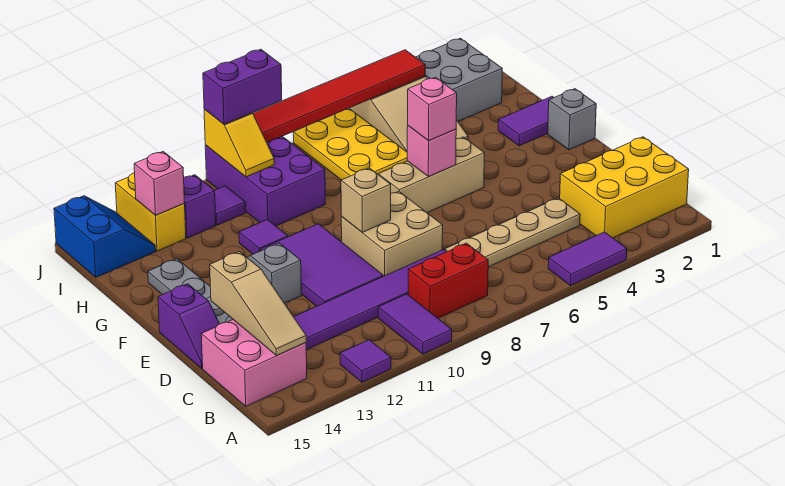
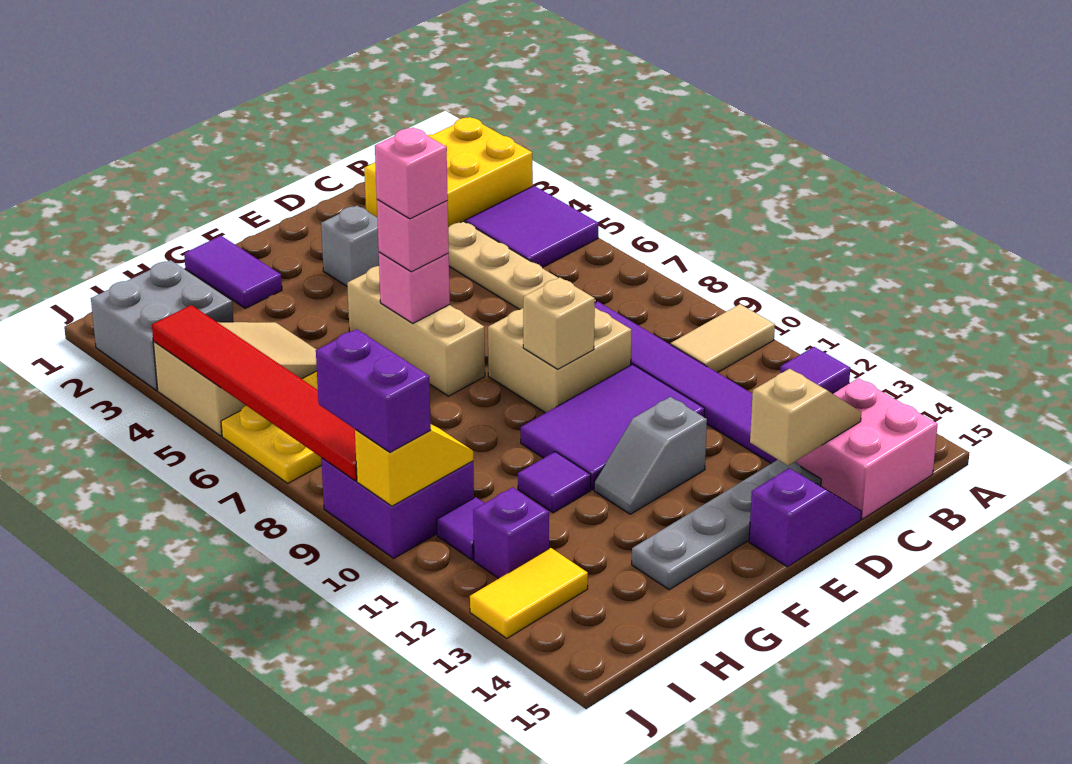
purple tile A4:A5 level 1 -> purple tile A4:B5 level 1
purple tile A10:B10 level 1 -> tan tile A10:B10 level 1
yellow brick B1:C3 level 1 -> yellow brick A2:C3 level 1
red brick B8:B9 level 1 -> none
tan slope B14:D14 level 2 top D -> tan slope C14:D14 level 2 top D
grey brick F1 level 1 -> grey brick E3 level 1
purple brick H9:J10 level 1 -> purple brick I9:J10 level 1
yellow brick I13:J13 level 1 -> yellow tile I13:J13 level 1
pink brick I13 level 2 -> pink brick F6 level 4
blue slope I14:J15 level 1 top 15 -> none

